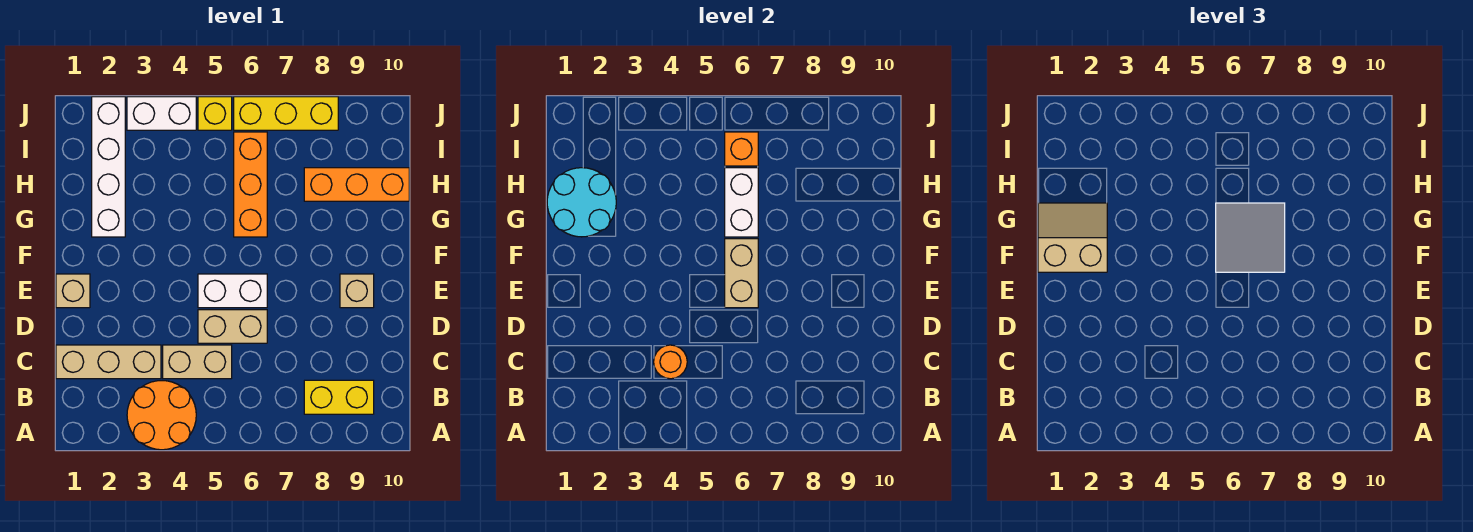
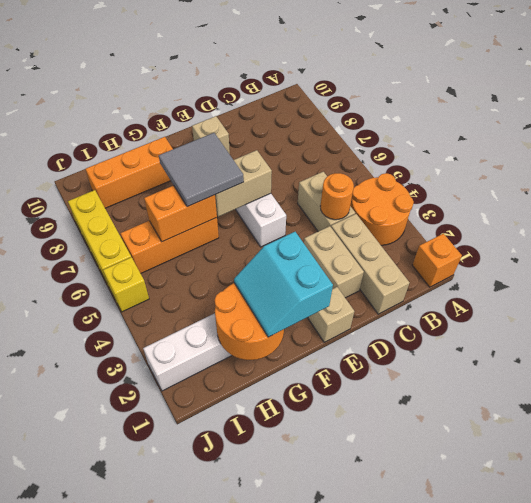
yellow brick B8:B9 level 1 -> none
tan brick D5:D6 level 1 -> tan brick D2:D3 level 1
tan slope F1:G2 level 3 top F -> cyan slope F1:G2 level 3 top F
cyan round brick G1:H2 level 2 -> orange round brick G1:H2 level 2
white brick G6:H6 level 2 -> orange brick G6:H6 level 2
orange brick H8:H10 level 1 -> orange brick G9:I9 level 1
orange brick I6 level 2 -> orange brick A1 level 1
white brick J3:J4 level 1 -> none

